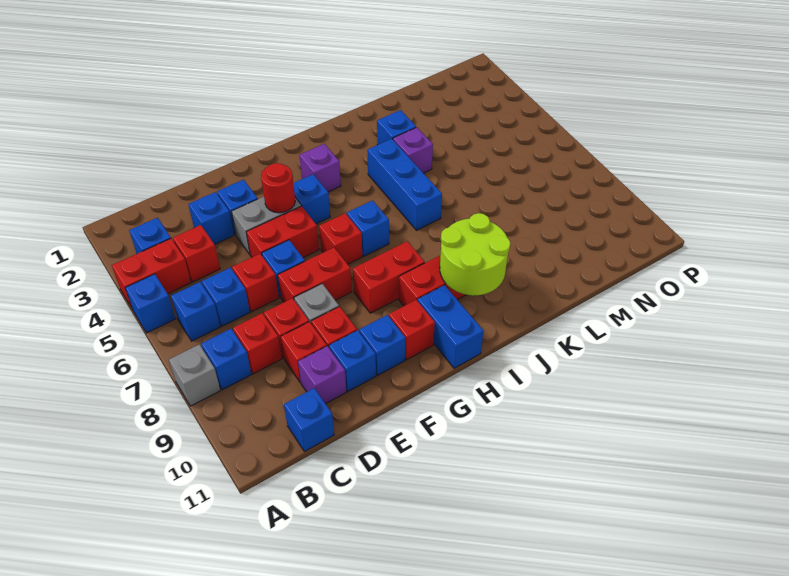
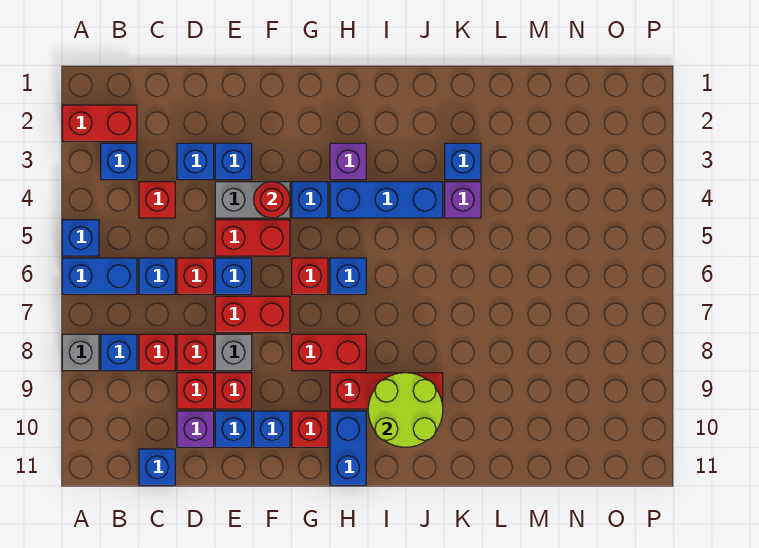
red brick A4:B4 level 1 -> red brick A2:B2 level 1
blue brick B6 level 1 -> blue brick A6:B6 level 1
blue brick J4:J6 level 1 -> blue brick H4:J4 level 1

